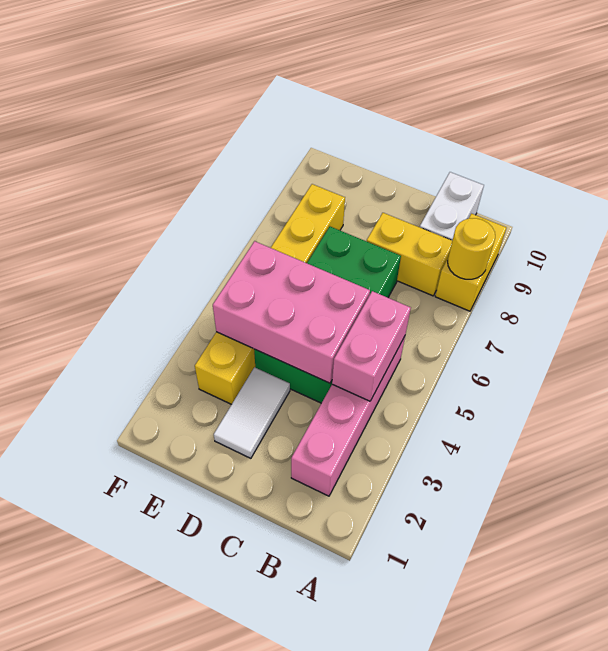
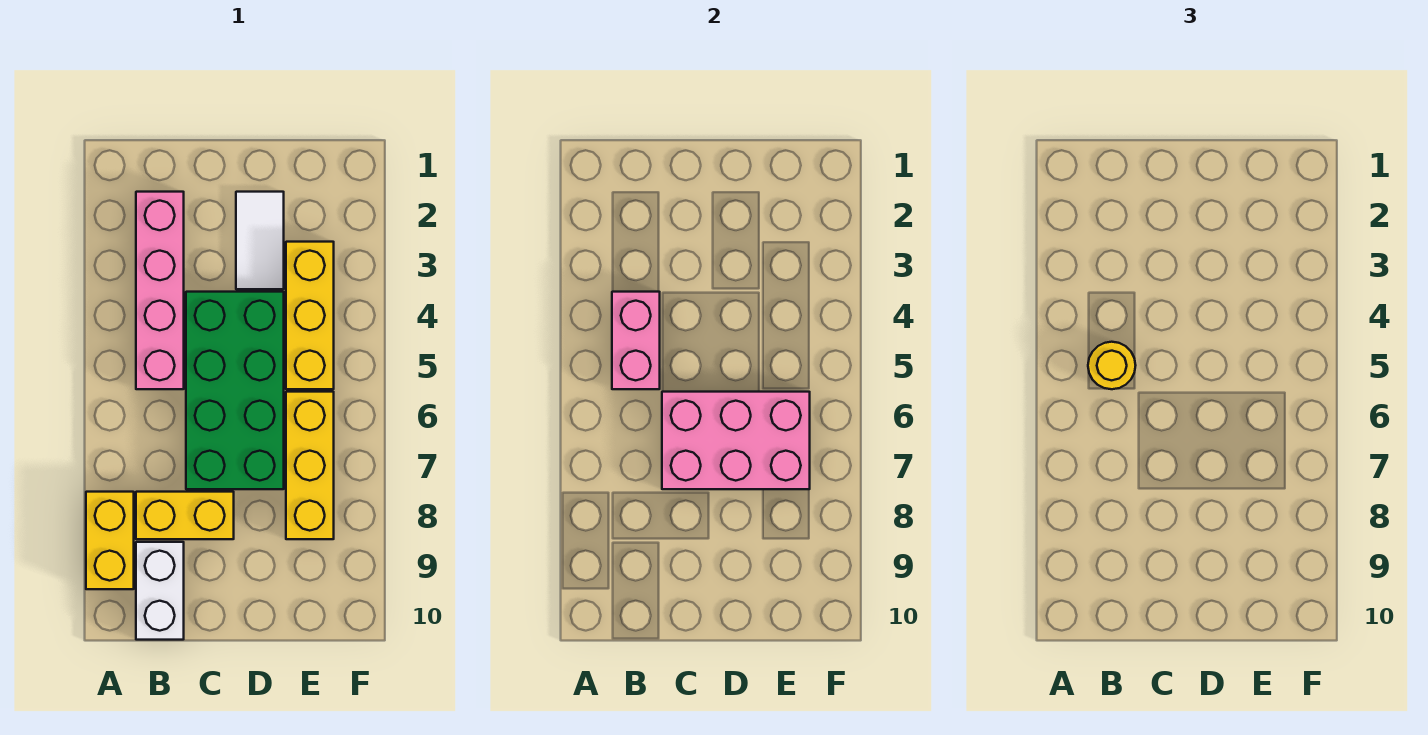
yellow round brick A8 level 2 -> yellow round brick B5 level 3
pink brick C4:E5 level 2 -> pink brick C6:E7 level 2

